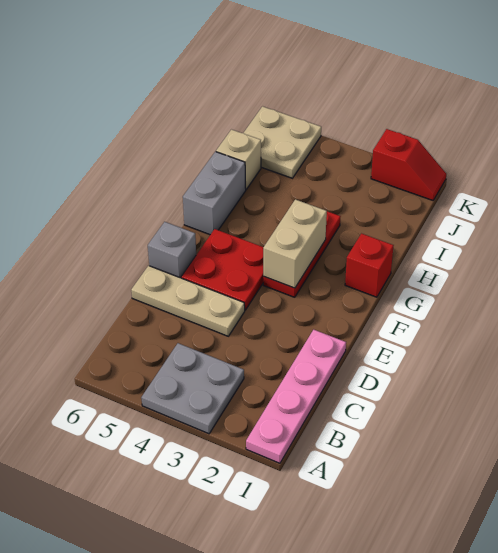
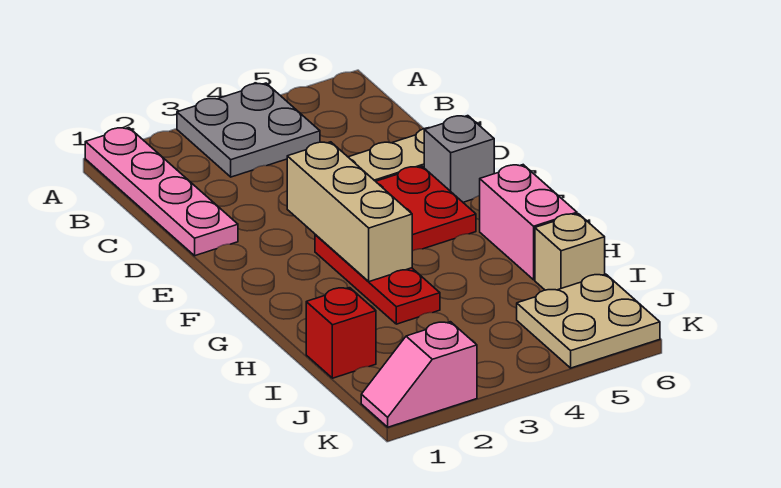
tan brick F3:G3 level 2 -> tan brick E3:G3 level 2
red brick G1 level 1 -> red brick I1 level 1
grey brick G6:H6 level 1 -> pink brick G6:H6 level 1
red slope K1:K2 level 1 top 2 -> pink slope K1:K2 level 1 top 2

